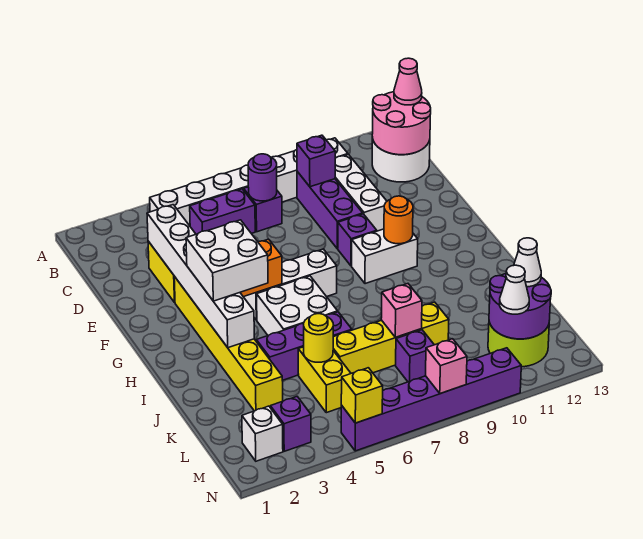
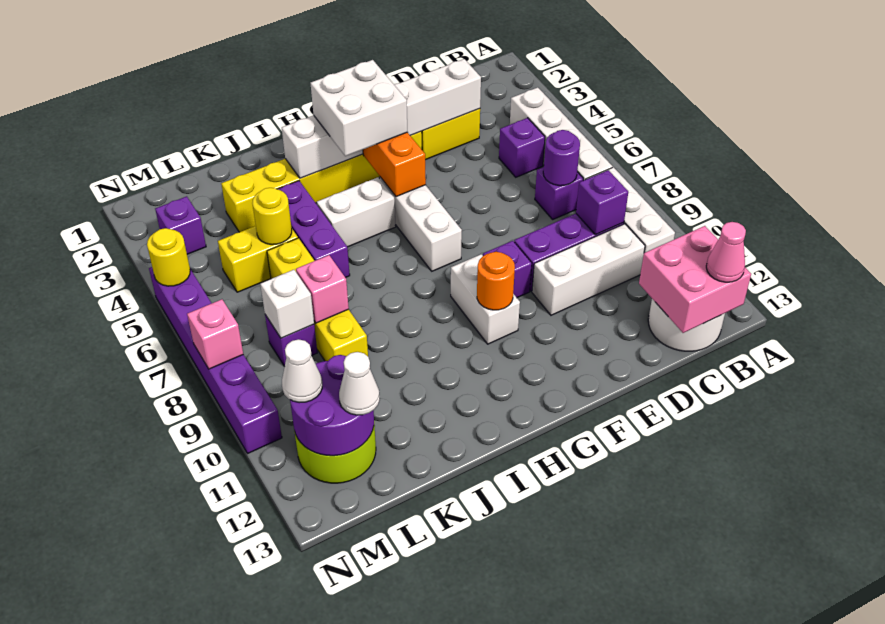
pink round brick B12:C13 level 2 -> pink brick B12:C13 level 2
purple brick C5:C6 level 1 -> purple brick C5 level 1
white brick H5:I6 level 1 -> white brick H5:I5 level 1
white brick M2 level 1 -> white brick L8 level 2
yellow brick N5 level 2 -> yellow round brick N5 level 2

